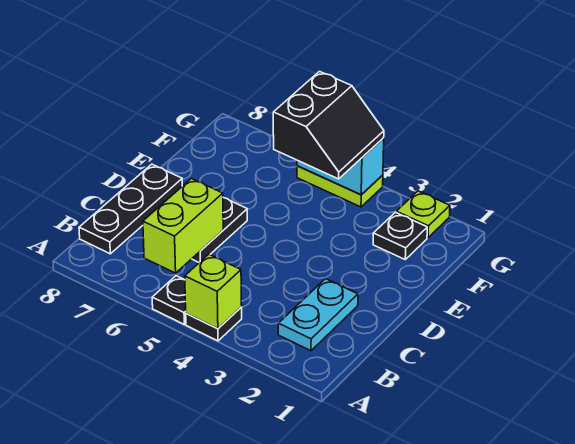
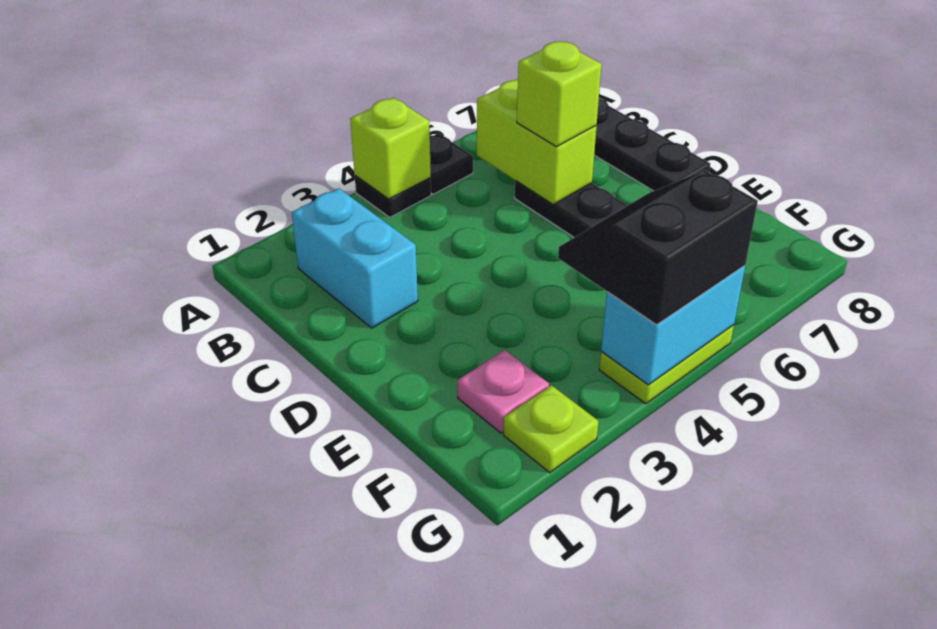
cyan plate B2:C2 level 1 -> cyan brick B2:C2 level 1
none -> lime brick C6 level 3
black plate F2 level 1 -> pink plate F2 level 1
black slope F4:G5 level 3 top 5 -> black slope F4:G5 level 3 top G

